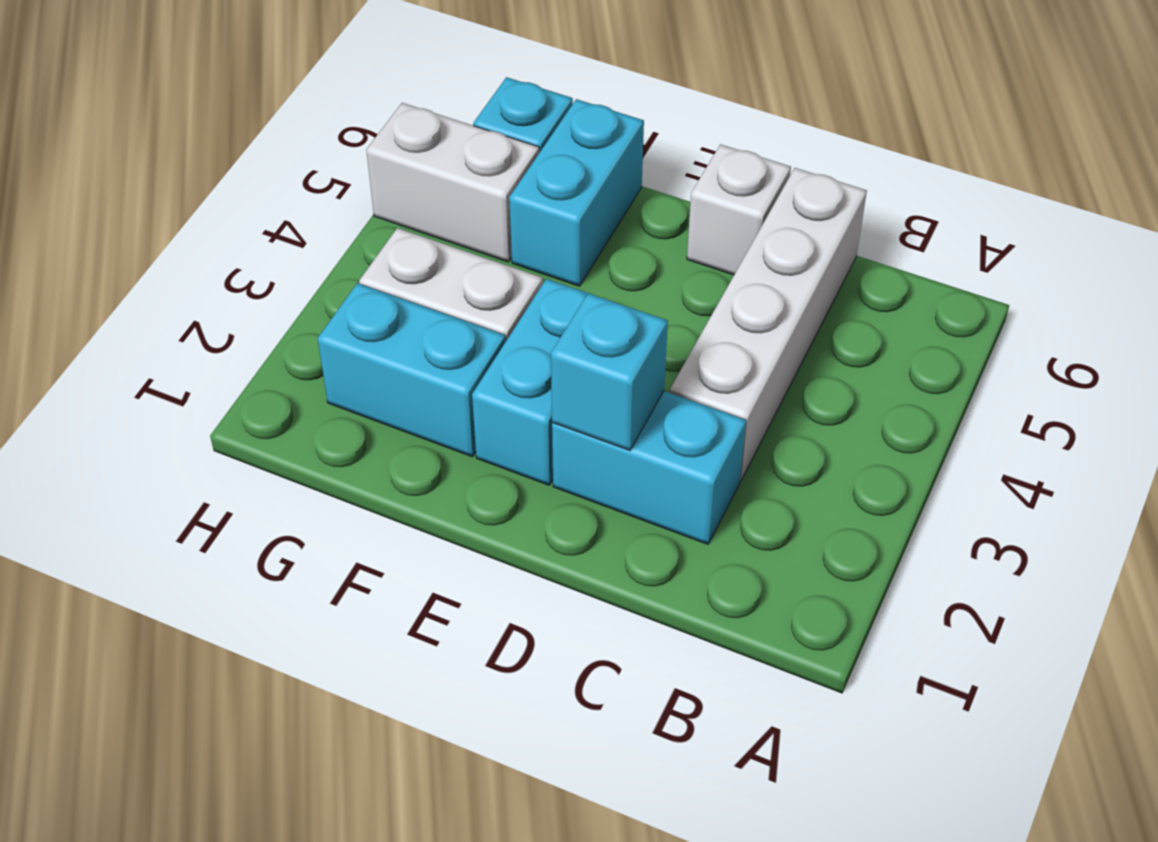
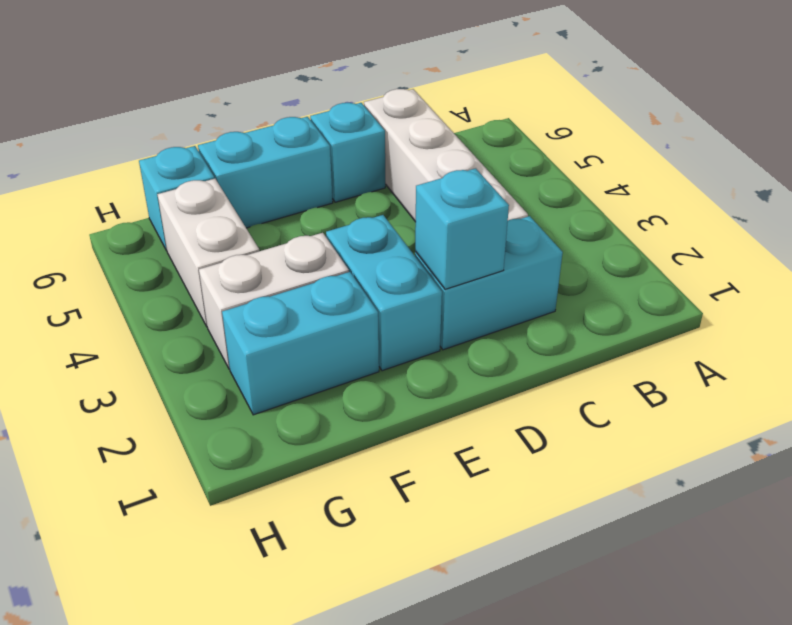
white brick D6 level 1 -> cyan brick D6 level 1
cyan brick F5:F6 level 1 -> cyan brick E6:F6 level 1
white brick G5:H5 level 1 -> white brick G4:G5 level 1

